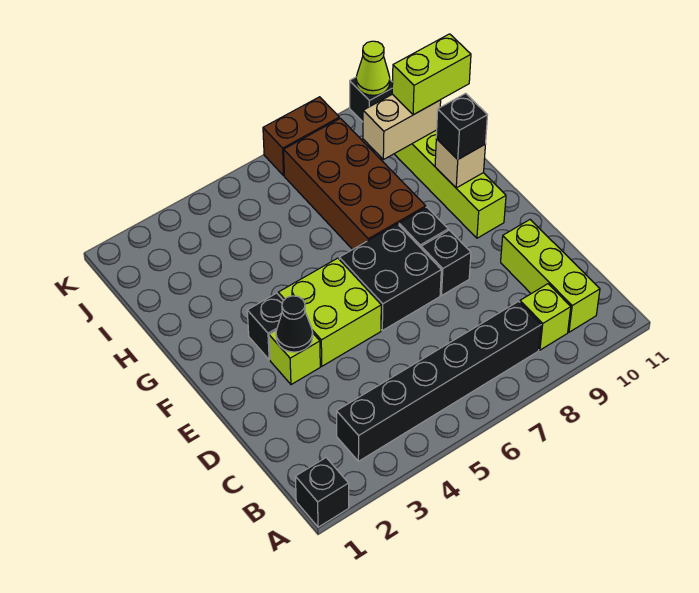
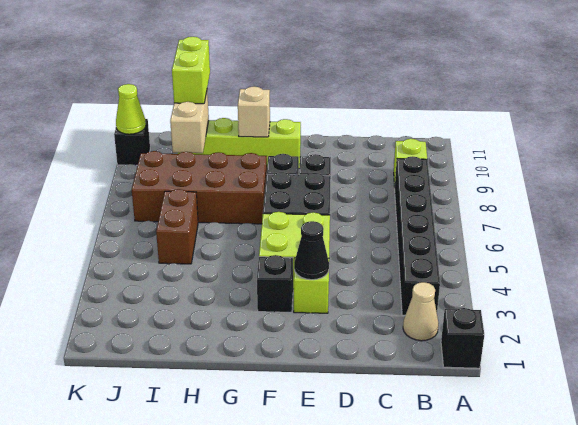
none -> tan cone B2 level 1
lime brick B10:D10 level 1 -> none
black brick G10 level 3 -> none
brown brick K7:K8 level 1 -> brown brick I5:I6 level 1

